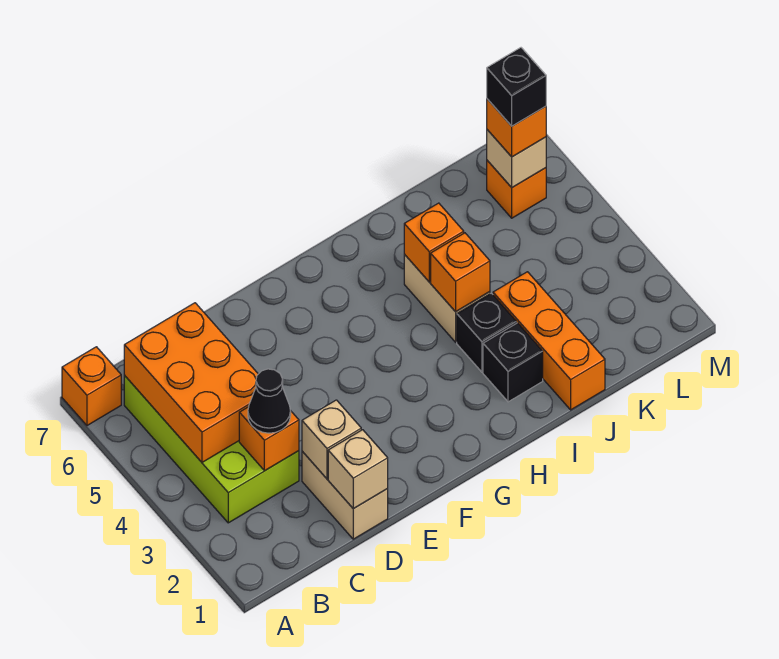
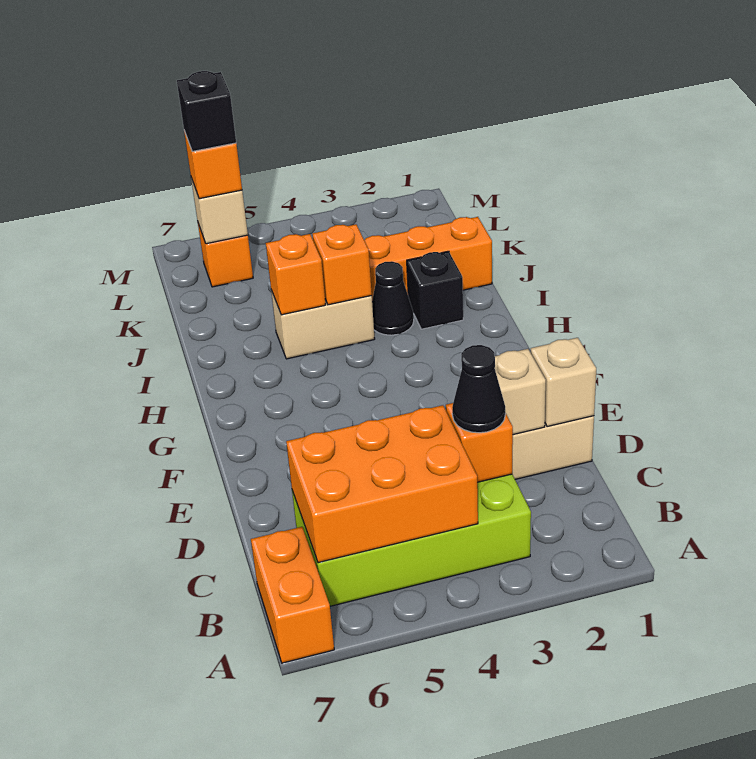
orange brick A7 level 1 -> orange brick A7:B7 level 1
black brick I3 level 1 -> black cone I3 level 1

